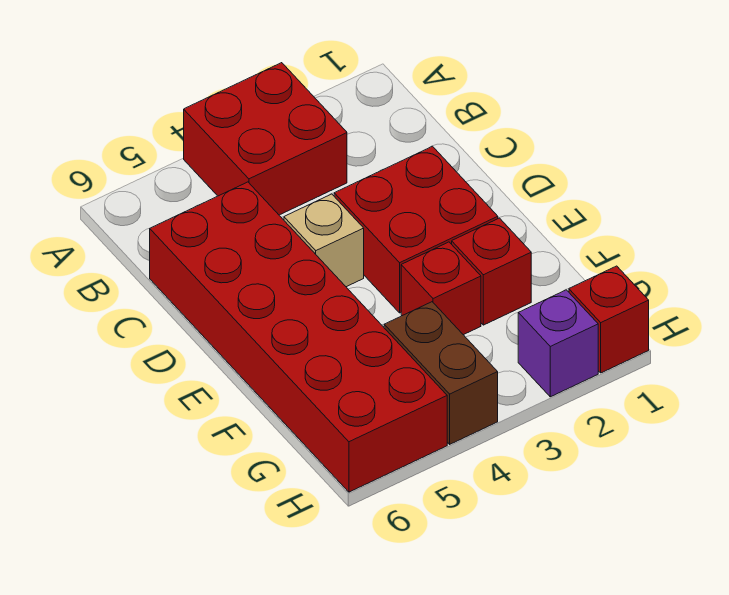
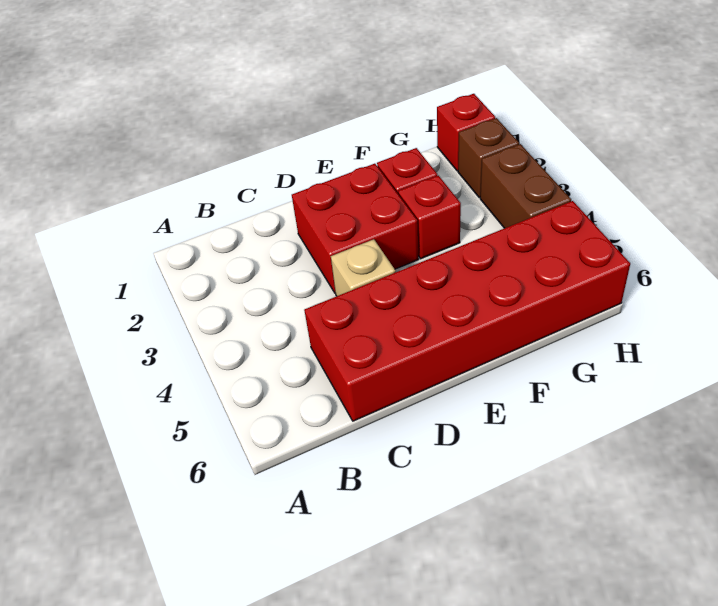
red brick A3:B4 level 1 -> none
brown brick G4:H4 level 1 -> brown brick H3:H4 level 1
purple brick H2 level 1 -> brown brick H2 level 1

